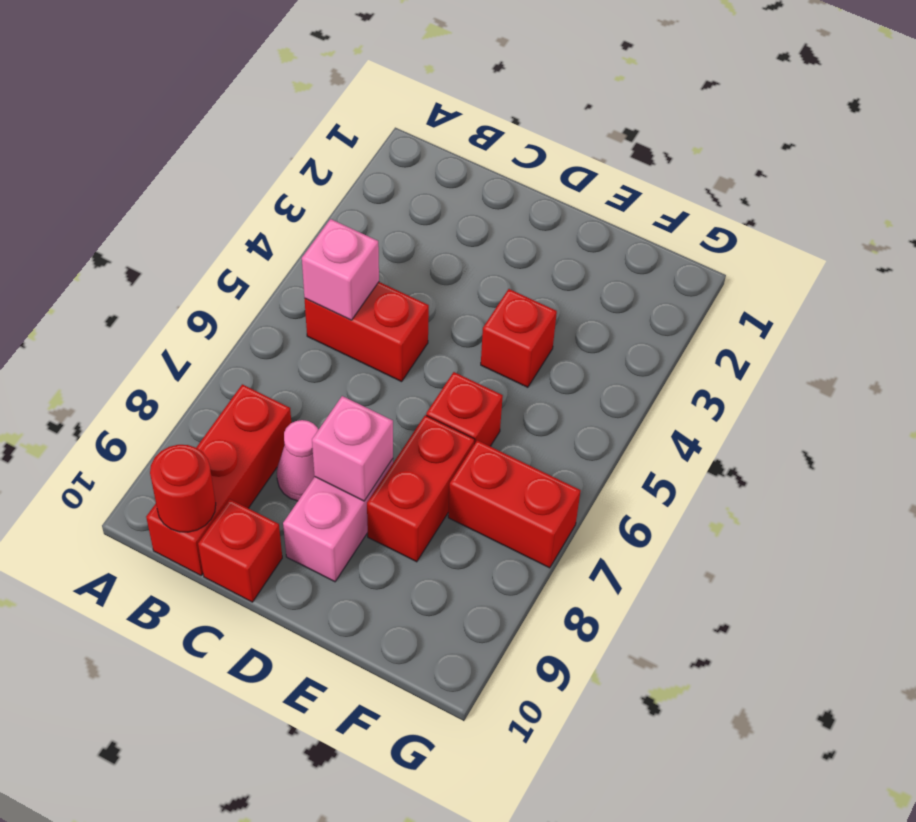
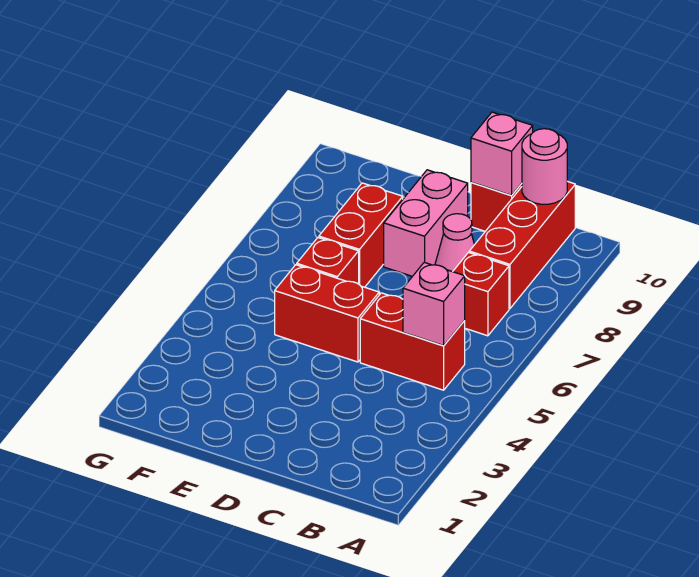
red round brick B10 level 2 -> pink round brick B10 level 2
pink brick D8 level 2 -> pink brick C10 level 2
red brick E4 level 1 -> red brick B7 level 1
red brick F7:G7 level 1 -> red brick D5:E5 level 1

